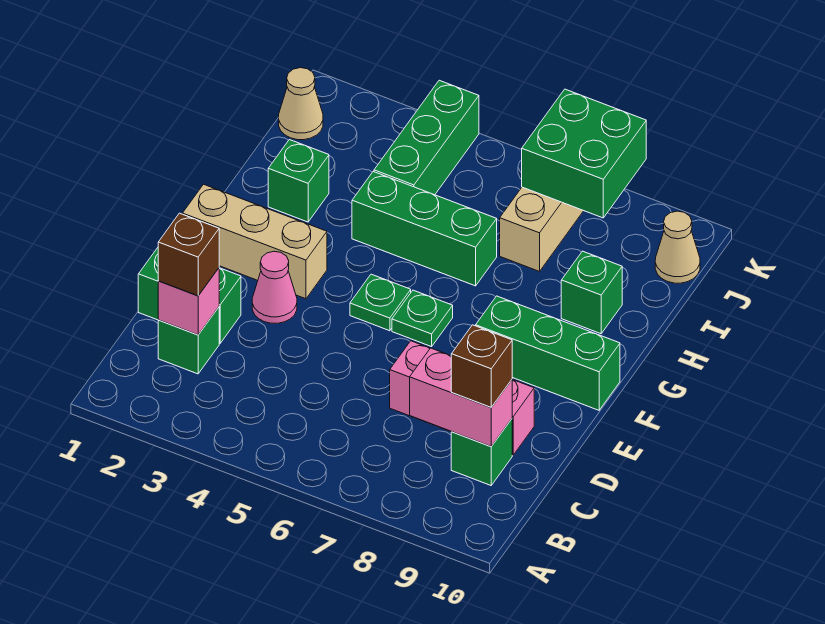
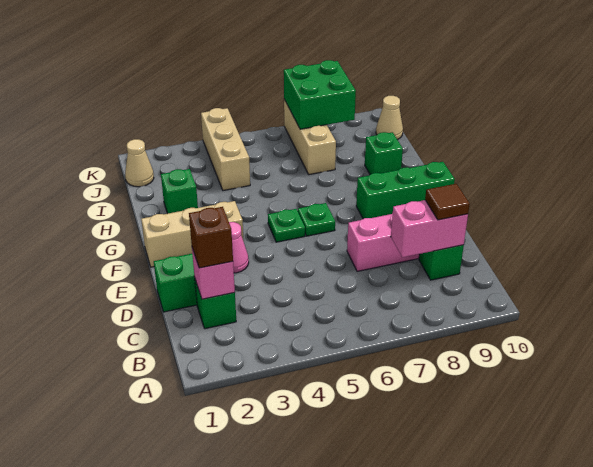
brown brick C9 level 3 -> brown tile C9 level 3
green brick H4:H6 level 1 -> none
green brick I4:K4 level 1 -> tan brick I4:K4 level 1

